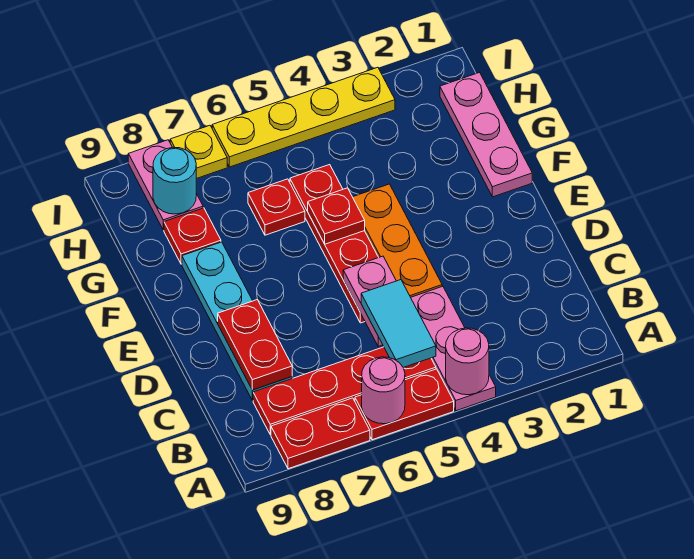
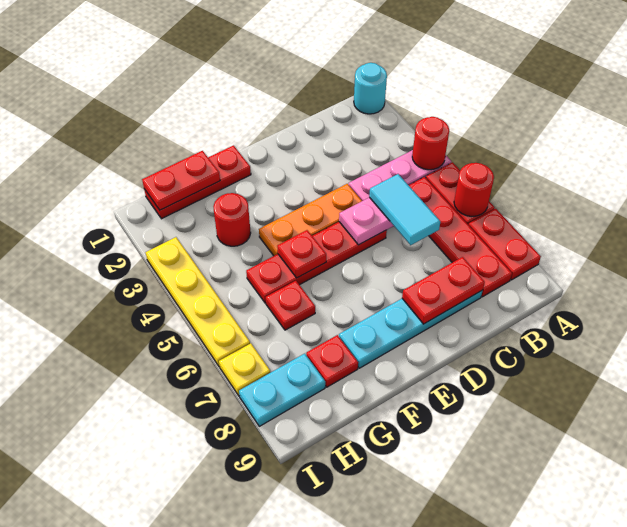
pink round brick A4 level 2 -> red round brick A4 level 2
pink round brick A6 level 2 -> red round brick A6 level 2
cyan tile B5:C5 level 3 -> cyan tile C5:C6 level 3
pink plate F1:H1 level 1 -> red plate F1:H1 level 1
none -> red plate G1:H1 level 2
none -> red round brick G3 level 1
pink plate H8:I8 level 1 -> cyan plate H8:I8 level 1
cyan round brick H8 level 2 -> cyan round brick A1 level 1

